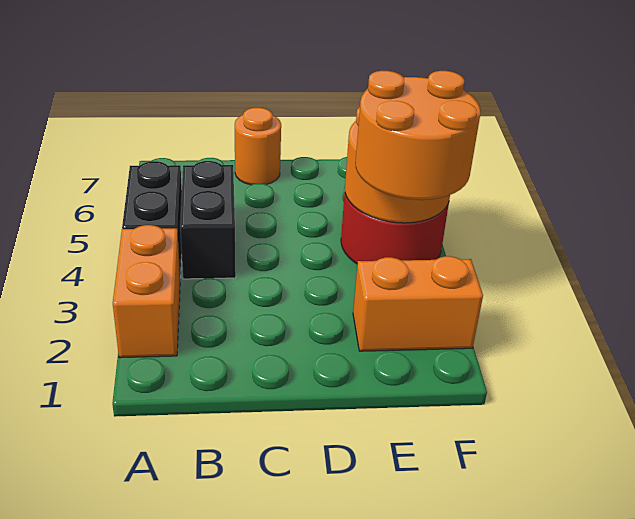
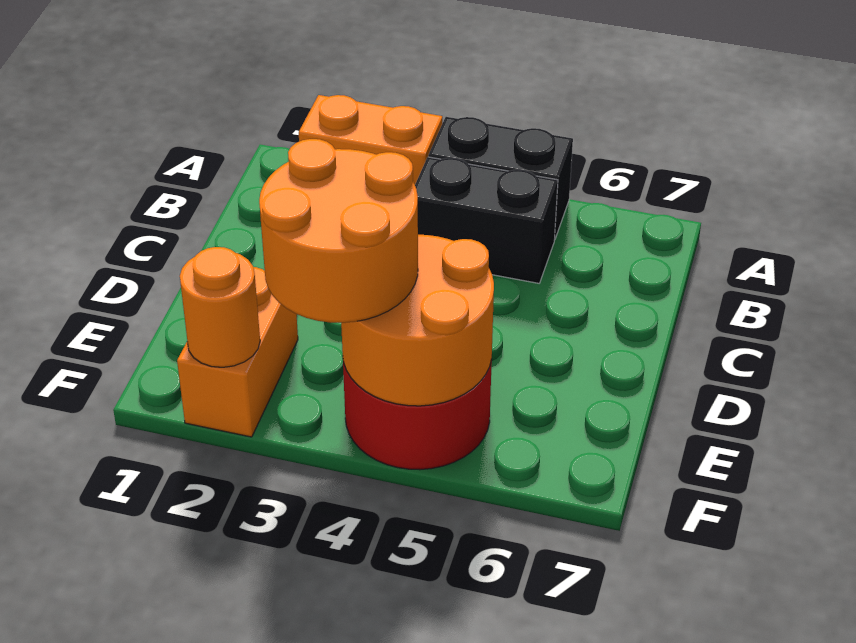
orange round brick C7 level 1 -> orange round brick F2 level 2

